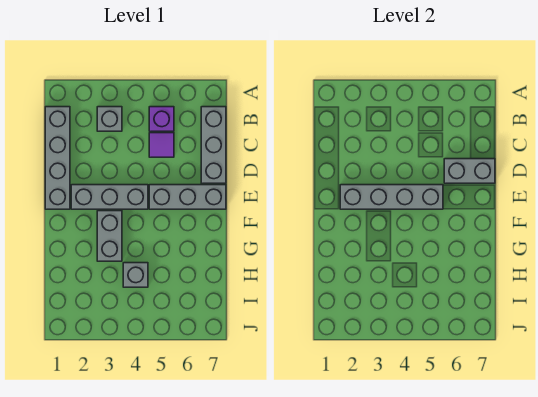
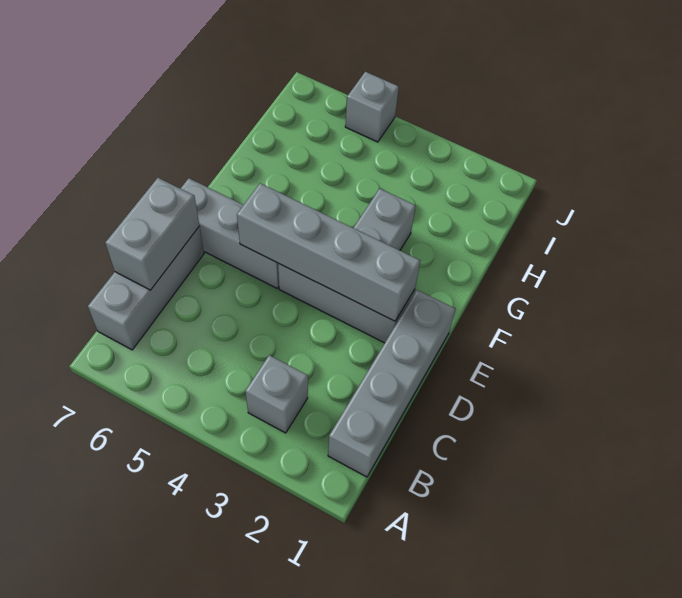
purple brick B5 level 1 -> none
purple tile C5 level 1 -> none
grey brick D6:D7 level 2 -> grey brick C7:D7 level 2
grey brick H4 level 1 -> grey brick J5 level 1

